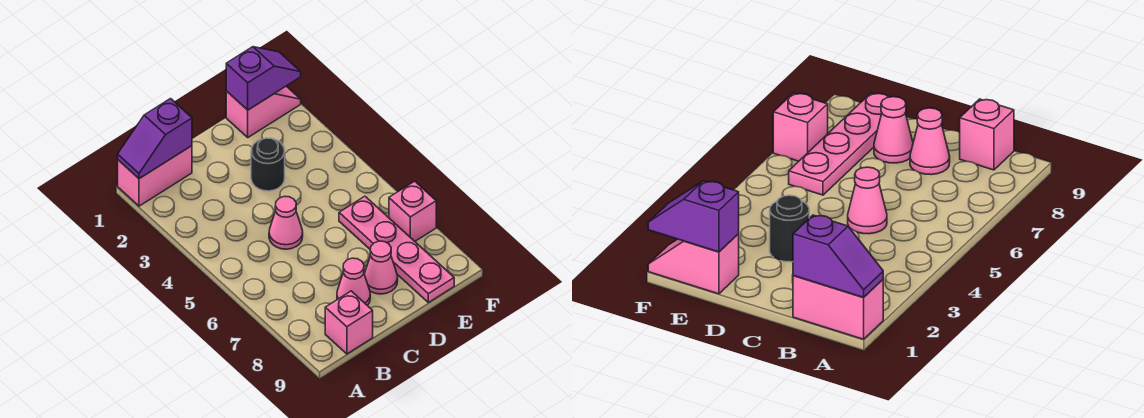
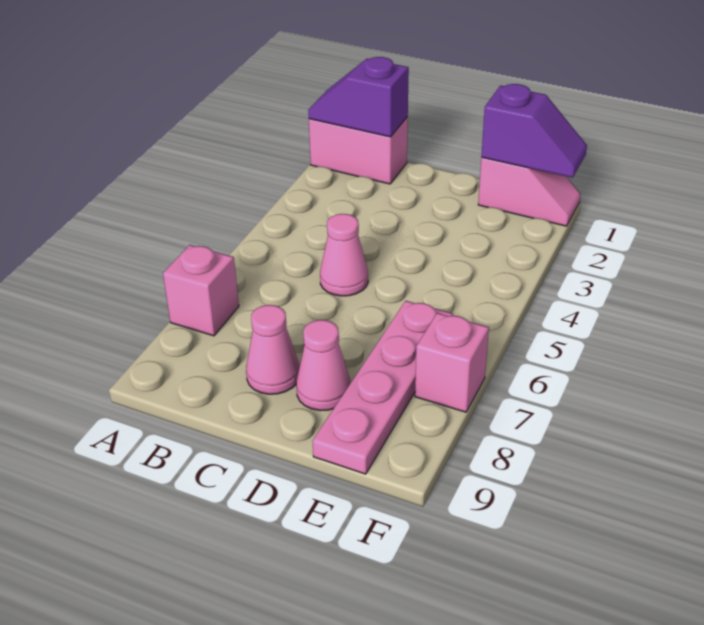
pink brick B9 level 1 -> pink brick A7 level 1
black round brick D3 level 1 -> none

